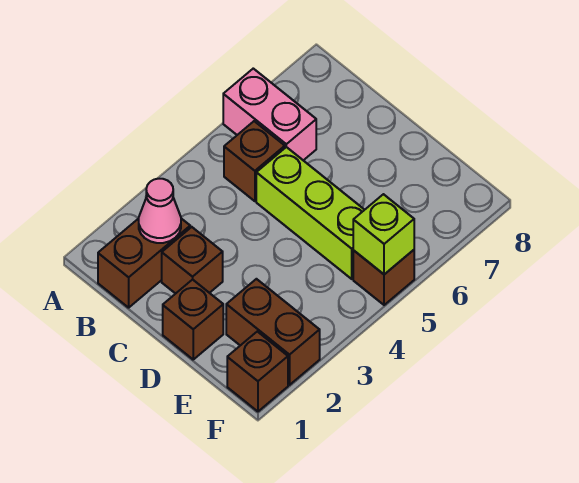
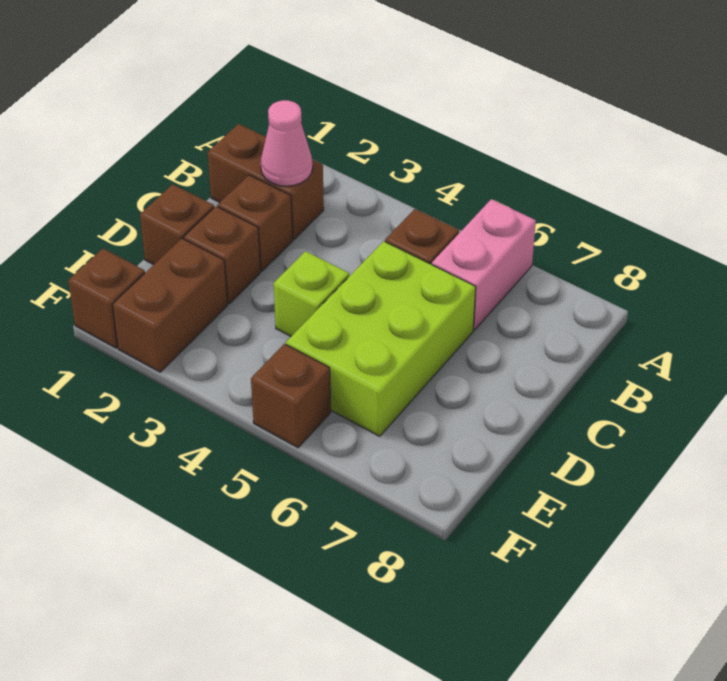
lime brick C5:E5 level 1 -> lime brick C5:E6 level 1
none -> brown brick D2 level 1
lime brick F5 level 2 -> lime brick D4 level 1

